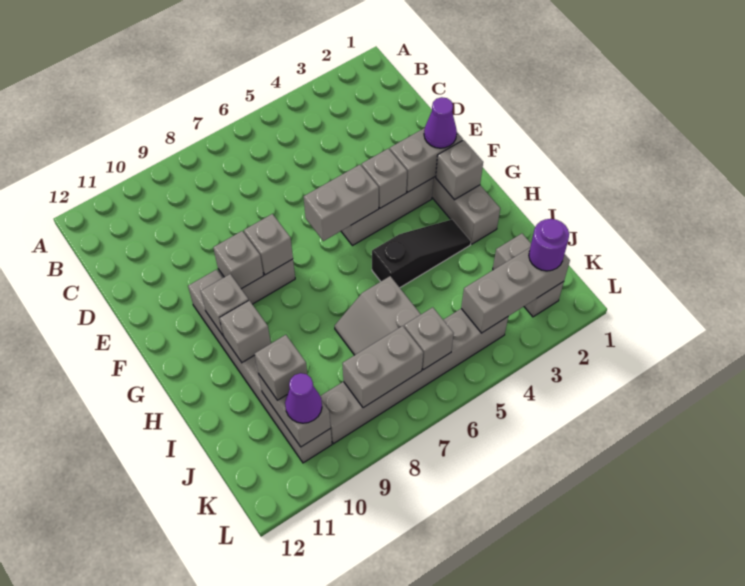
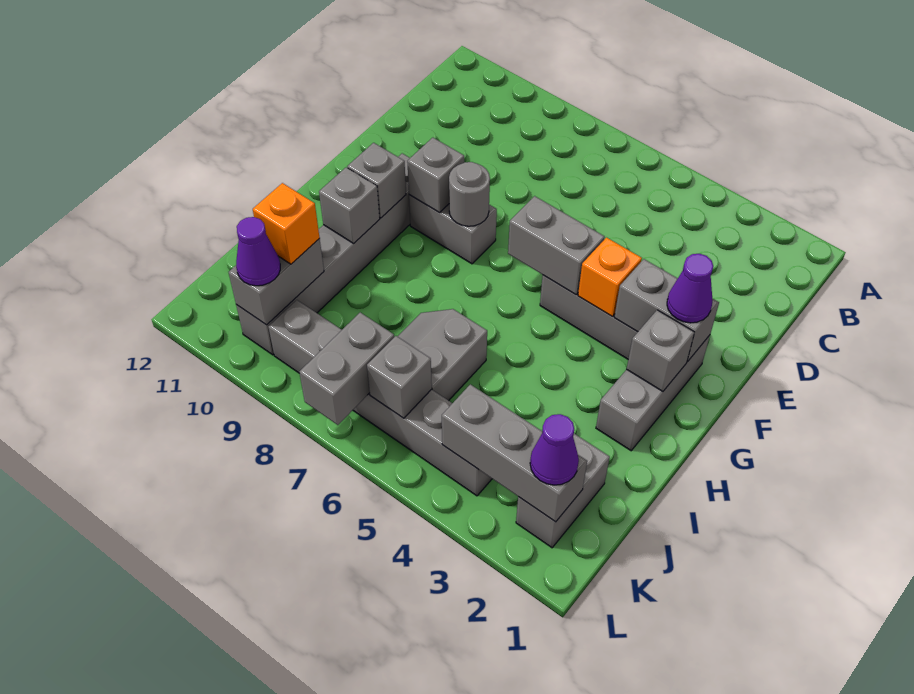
grey brick F4 level 2 -> orange brick F4 level 2
grey brick F8 level 2 -> grey round brick F8 level 2
black slope H3:H5 level 1 top 5 -> none
grey brick J10 level 3 -> orange brick J10 level 3
purple round brick K2 level 3 -> purple cone K2 level 3
grey brick K7:K8 level 2 -> grey brick K7:L7 level 2

